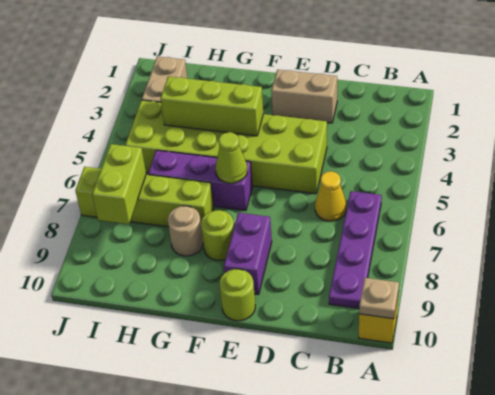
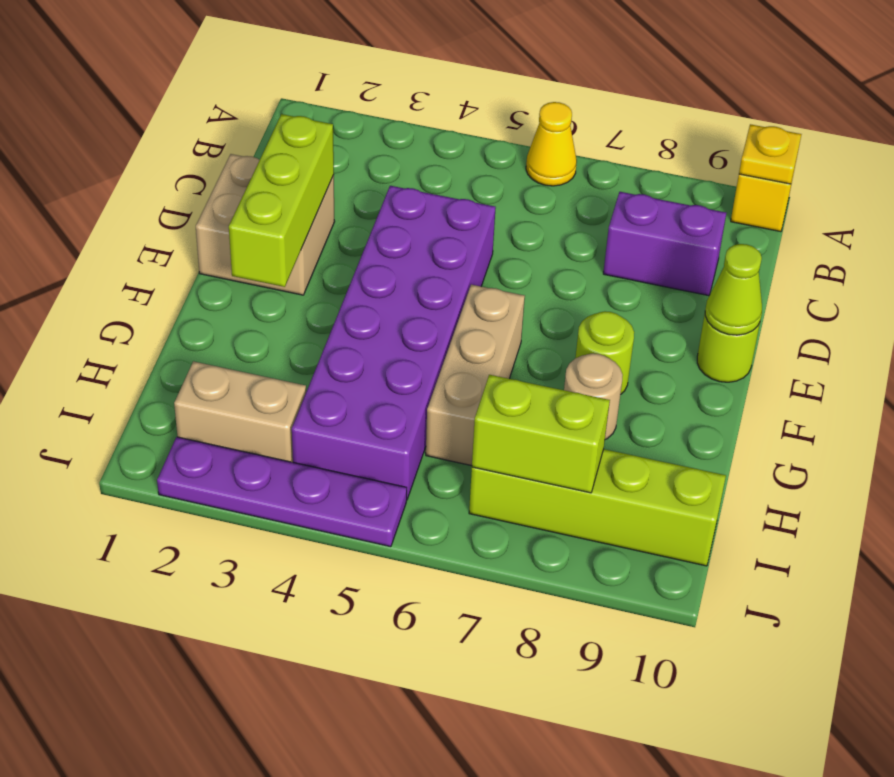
tan plate A10 level 2 -> yellow plate A10 level 2
purple plate B6:B9 level 1 -> purple plate J2:J5 level 1
yellow cone C6 level 1 -> yellow cone A6 level 1
tan brick D2:E2 level 1 -> tan brick D1:E2 level 1
lime brick D4:I5 level 1 -> purple brick D4:I5 level 1
purple brick E8:E9 level 1 -> purple brick C8:C9 level 1
lime brick F4:H4 level 2 -> lime brick D2:F2 level 2
purple brick F6:H6 level 1 -> tan brick F6:H6 level 1
lime cone F6 level 2 -> lime cone E10 level 2
lime brick G7:J7 level 1 -> lime brick I7:I10 level 1

